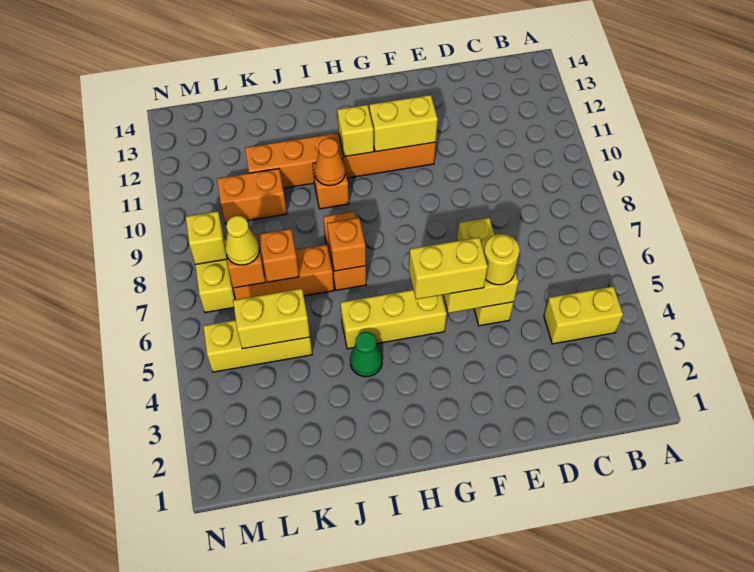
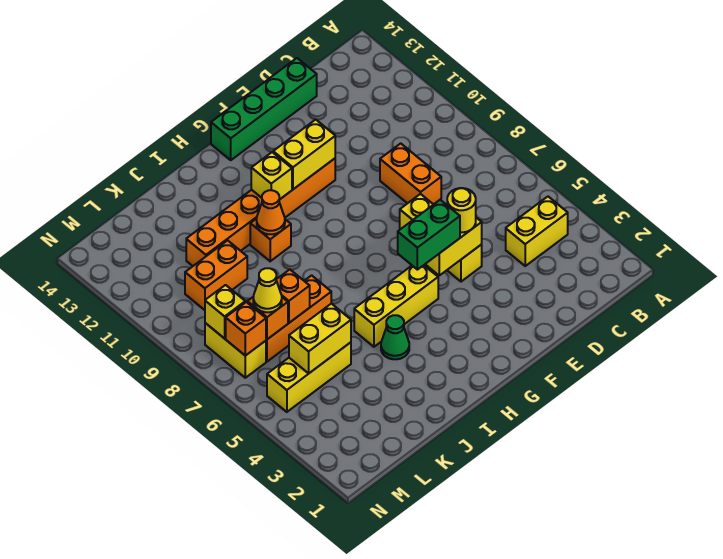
none -> green brick D14:G14 level 1
yellow brick F5:G5 level 3 -> green brick F5:G5 level 3
orange brick I7:I8 level 1 -> orange brick D8:D9 level 1
orange brick I7 level 2 -> orange brick M7 level 2

